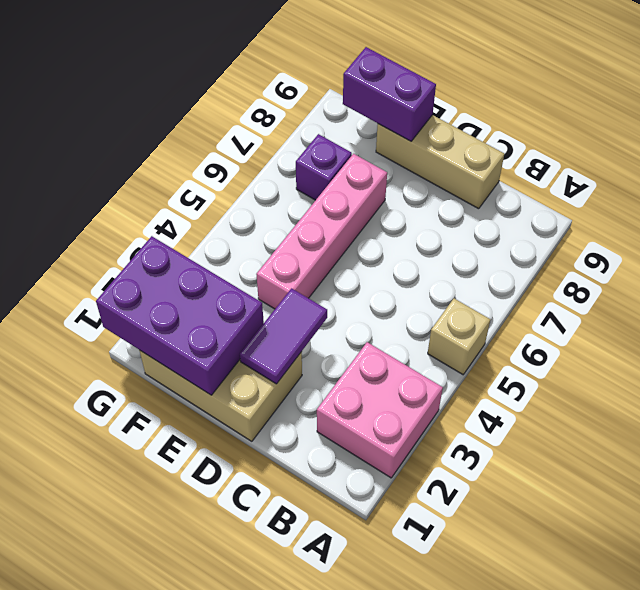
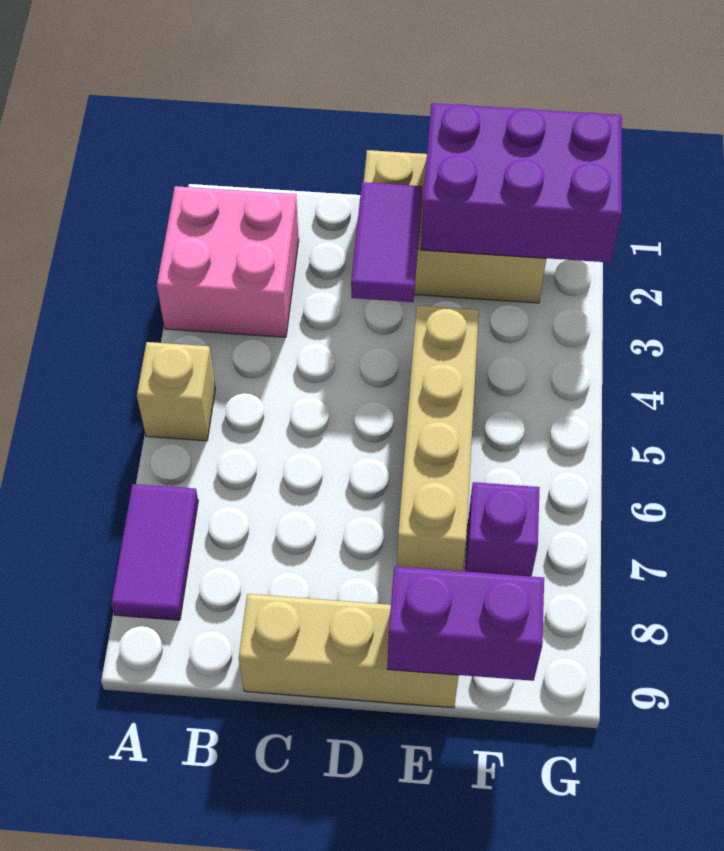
none -> purple tile A7:A8 level 1
pink brick E4:E7 level 1 -> tan brick E4:E7 level 1

